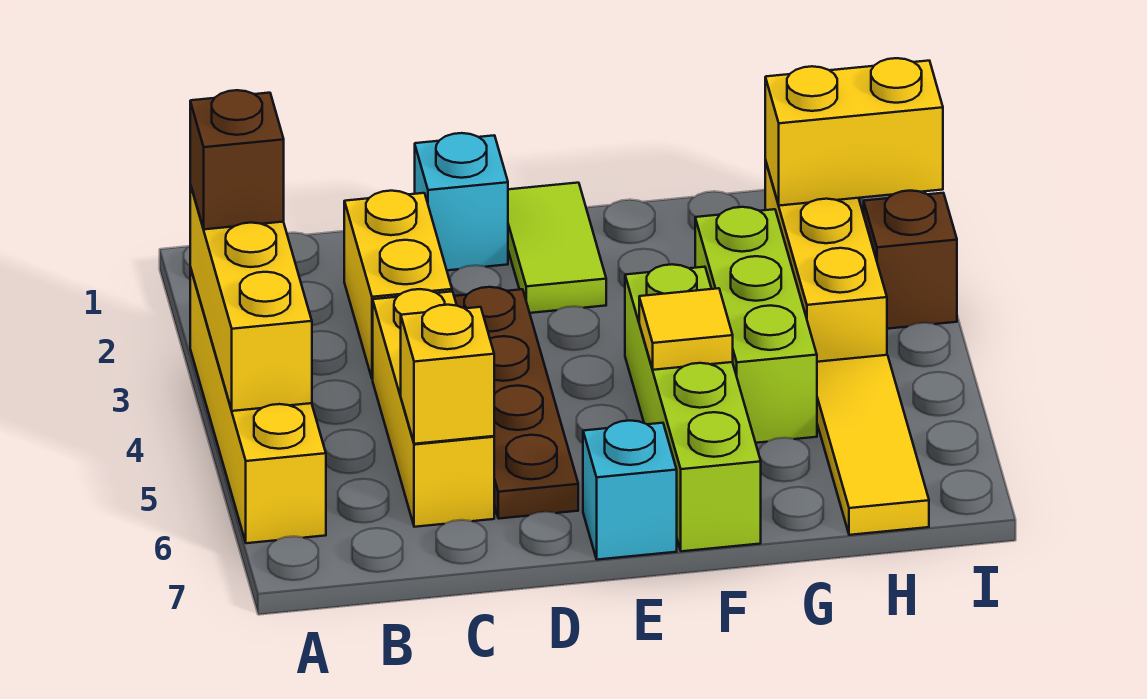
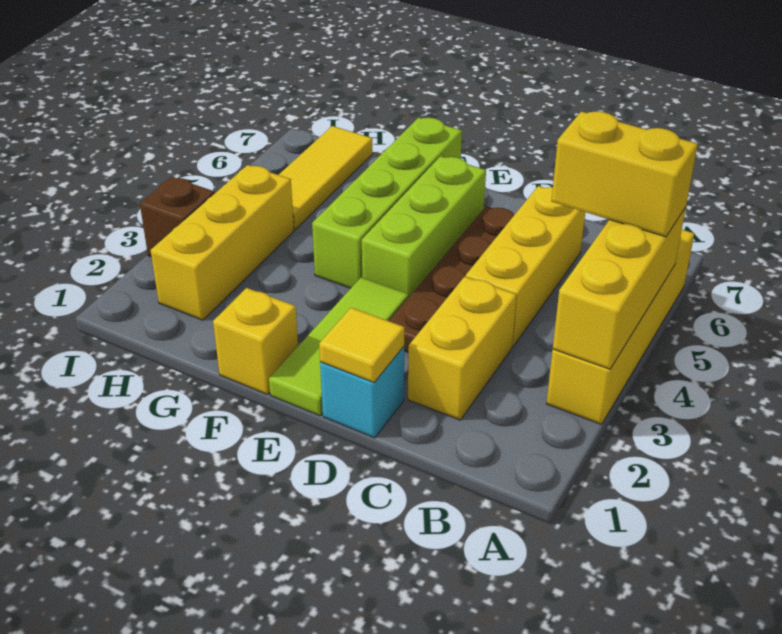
brown brick A3 level 3 -> none
yellow brick C6 level 2 -> yellow brick F1 level 1
lime tile E1:E2 level 1 -> lime tile E1:E3 level 1
cyan brick E7 level 1 -> none
yellow tile F5 level 2 -> yellow tile D1 level 2
lime brick G3:G5 level 1 -> lime brick E4:E6 level 1
yellow brick H2:I2 level 2 -> yellow brick A5:B5 level 3

